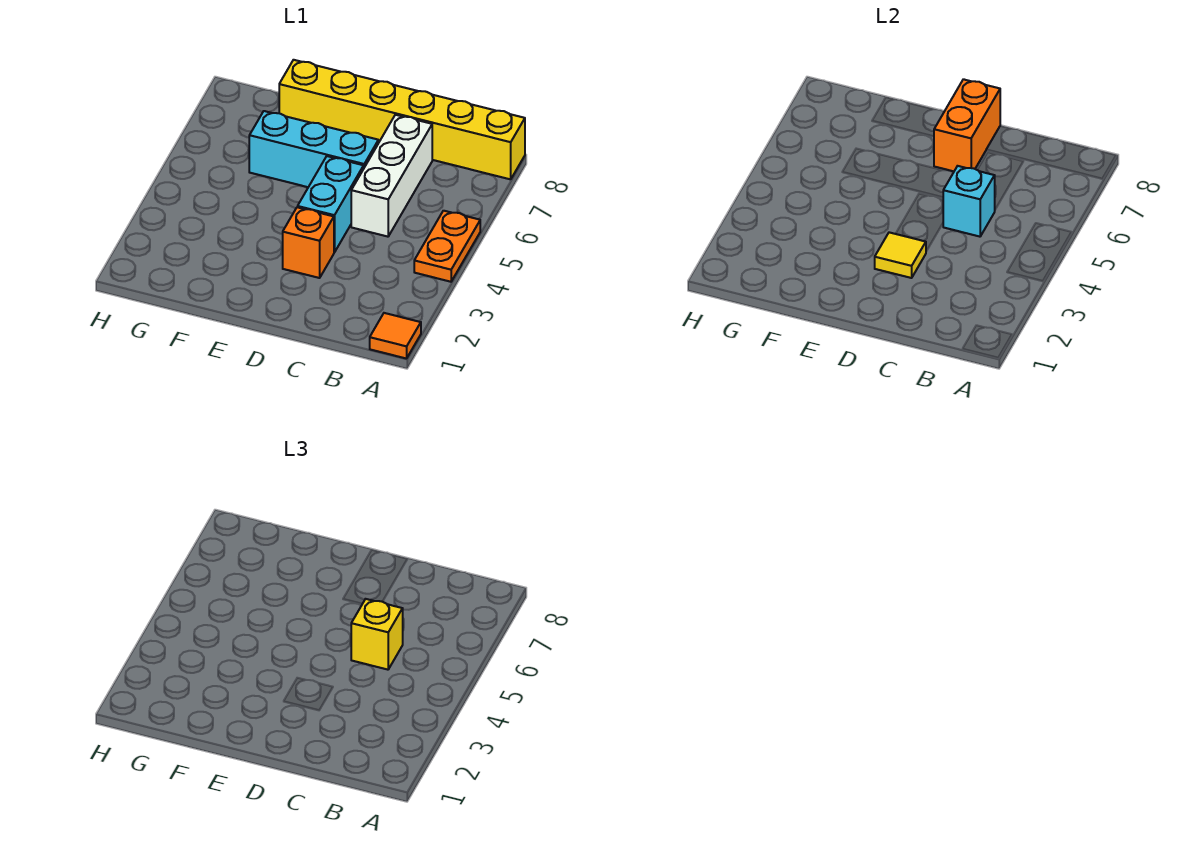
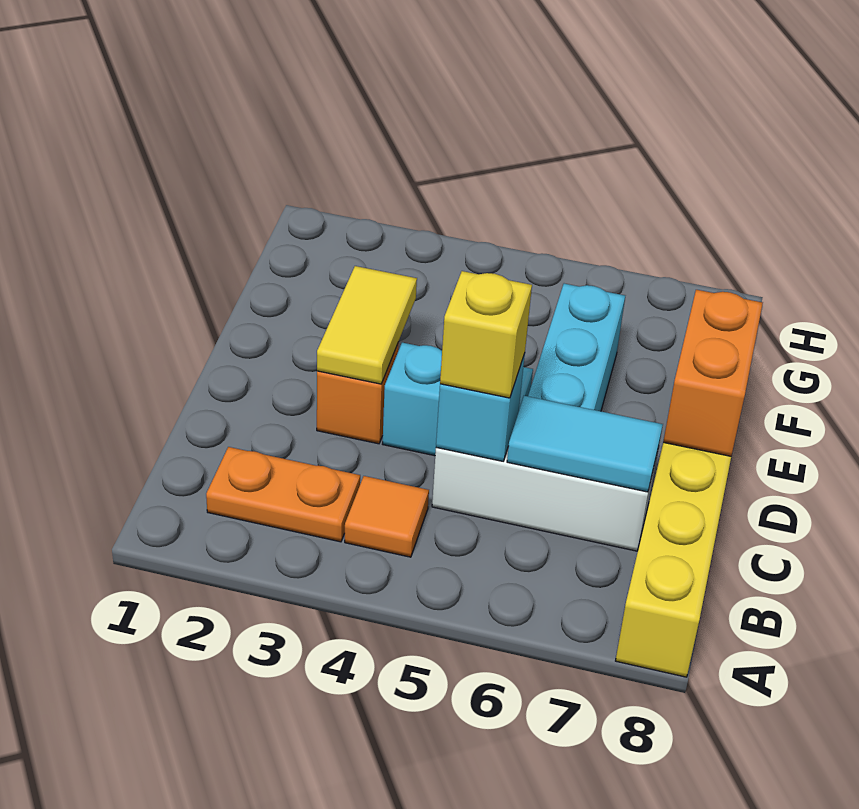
orange tile A1 level 1 -> orange tile B4 level 1
orange plate A4:A5 level 1 -> orange plate B2:B3 level 1
none -> cyan tile C6:C7 level 2
yellow tile D3 level 2 -> yellow tile D3:E3 level 2
orange brick D7:D8 level 2 -> orange brick D8:E8 level 2

